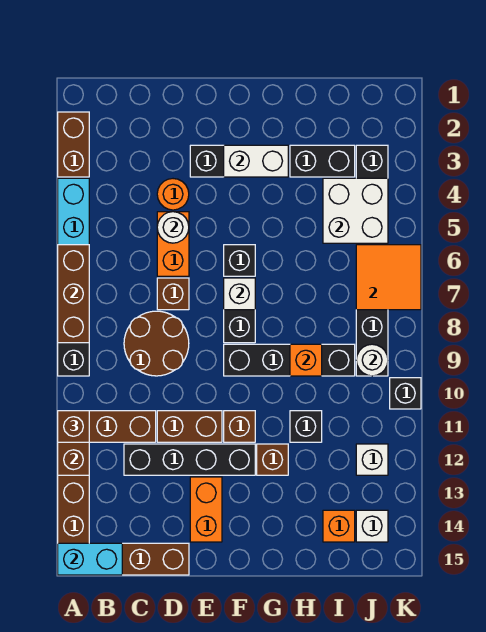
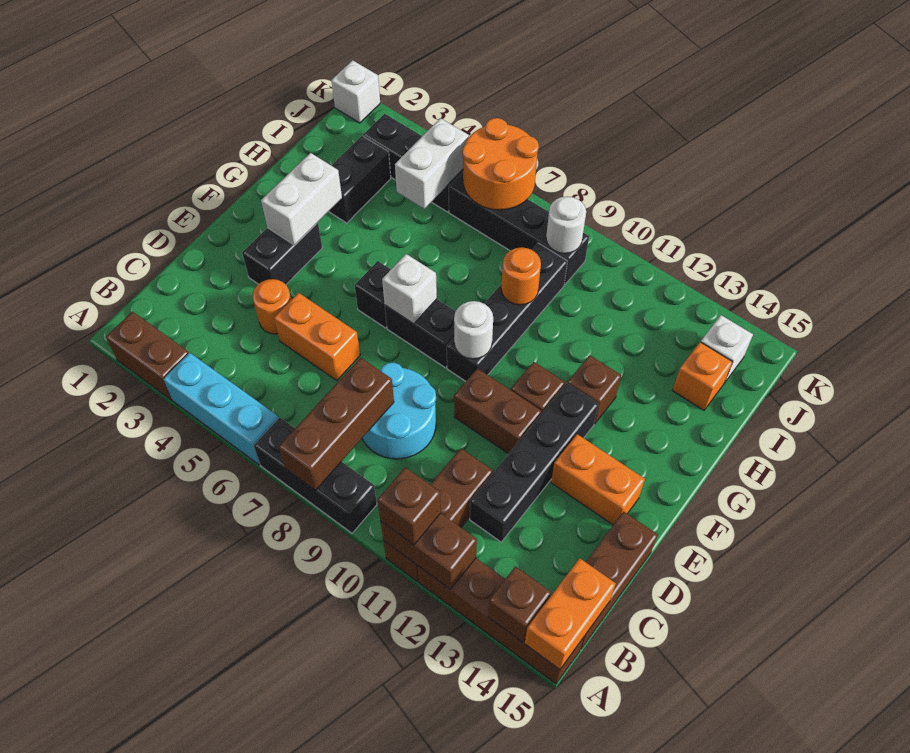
brown brick A6:A8 level 2 -> brown brick A8:C8 level 2
cyan brick A15:B15 level 2 -> orange brick A15:B15 level 2
brown round brick C8:D9 level 1 -> cyan round brick C8:D9 level 1
white round brick D5 level 2 -> white round brick F9 level 2
brown brick D7 level 1 -> brown brick A14 level 2
brown brick D11:E11 level 1 -> brown brick E10:E11 level 1
orange brick H9 level 2 -> orange round brick H9 level 2
black brick H11 level 1 -> none
white brick I4:J5 level 2 -> white brick I5:J5 level 2
orange tile J6:K7 level 2 -> orange round brick J6:K7 level 2
white brick J12 level 1 -> white brick K1 level 1
black brick K10 level 1 -> none

